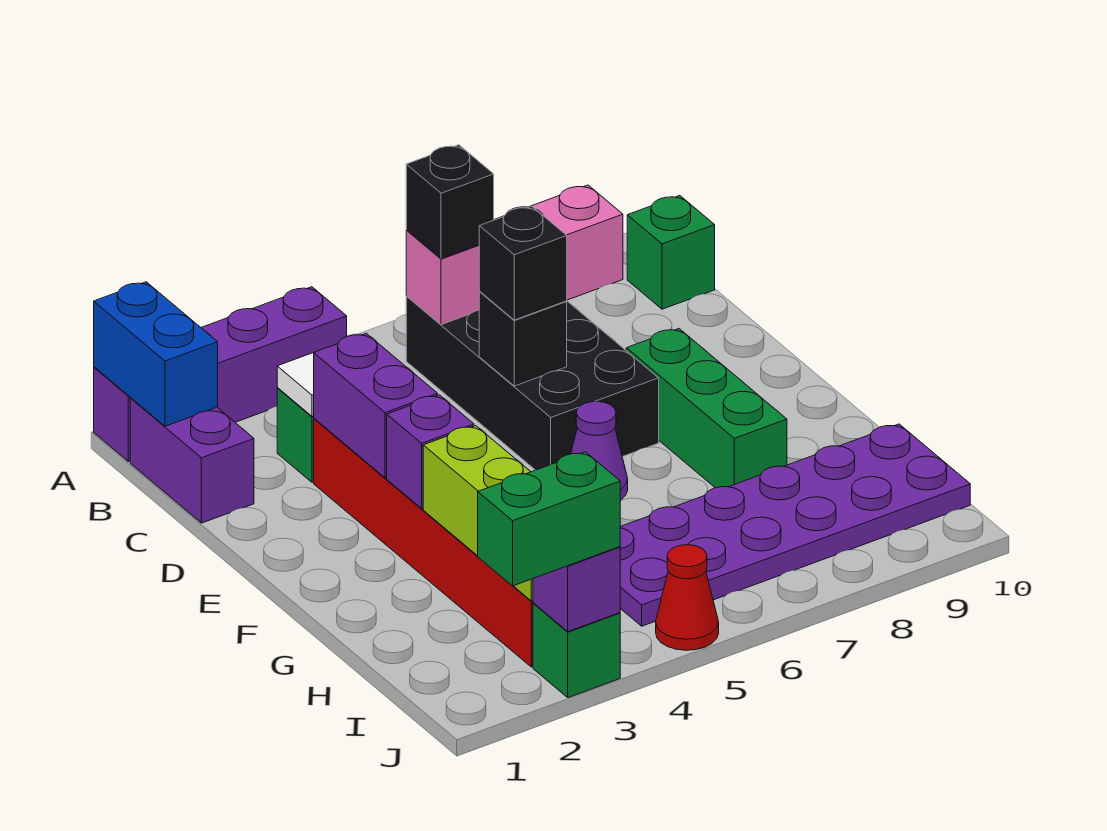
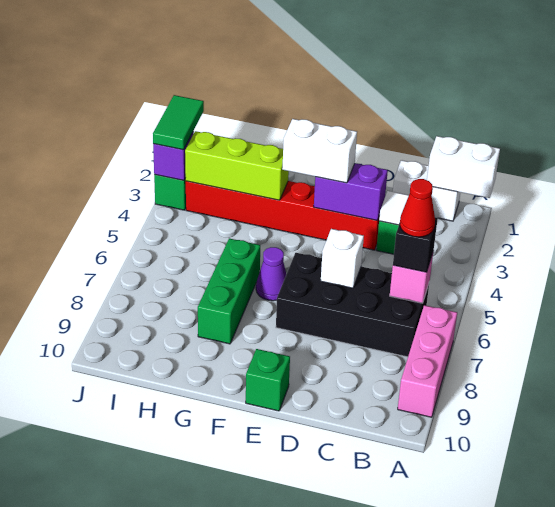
purple brick A1:A4 level 1 -> none
blue brick A1:B1 level 2 -> white brick A1:B1 level 2
purple brick B1:C1 level 1 -> white brick B1:C1 level 1
green brick B10 level 1 -> green brick E10 level 1
black brick D6 level 2 -> white brick D6 level 2
black brick D6 level 3 -> none
none -> white brick E3:F3 level 3
green brick E8:G8 level 1 -> green brick G6:G8 level 1
purple brick F3 level 2 -> none
purple plate H5:I10 level 1 -> none
green brick J2:J3 level 3 -> green tile J2:J3 level 3
red cone J5 level 1 -> red cone B6 level 4

